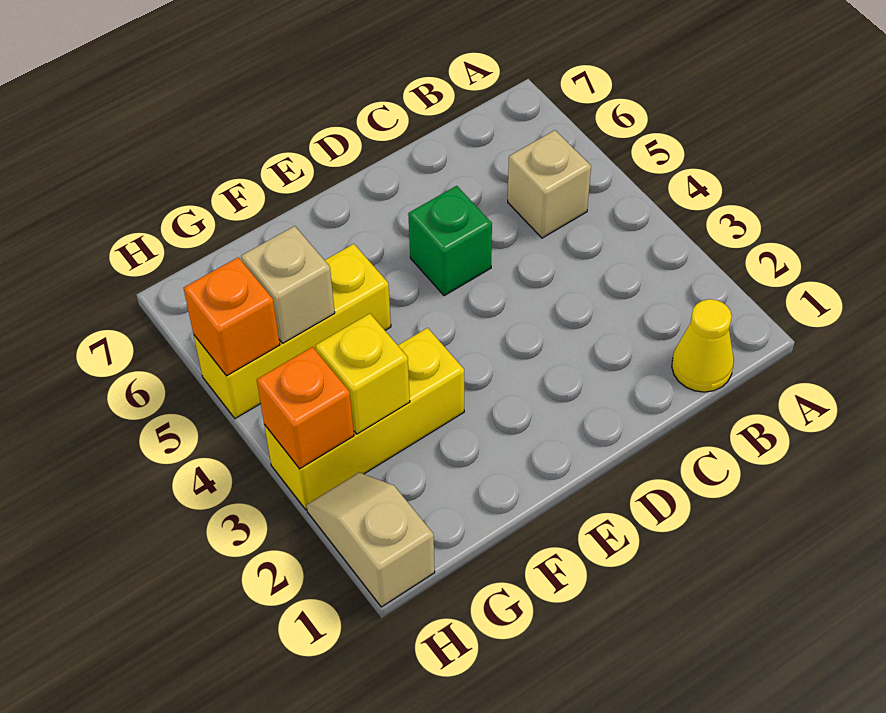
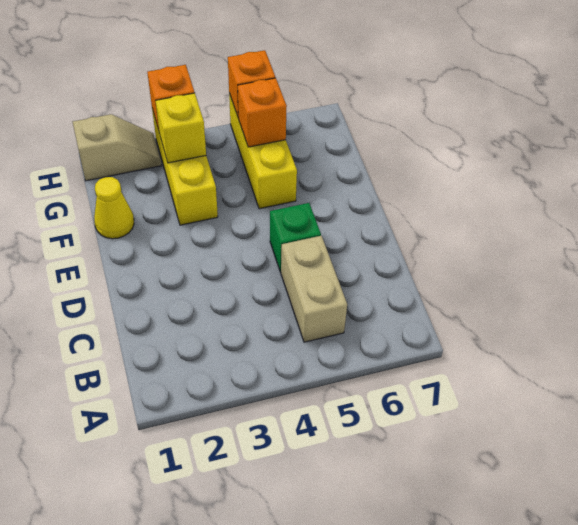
yellow cone B1 level 1 -> yellow cone F1 level 1
tan brick B5 level 1 -> tan brick B5:C5 level 1
tan brick G5 level 2 -> orange brick G5 level 2

